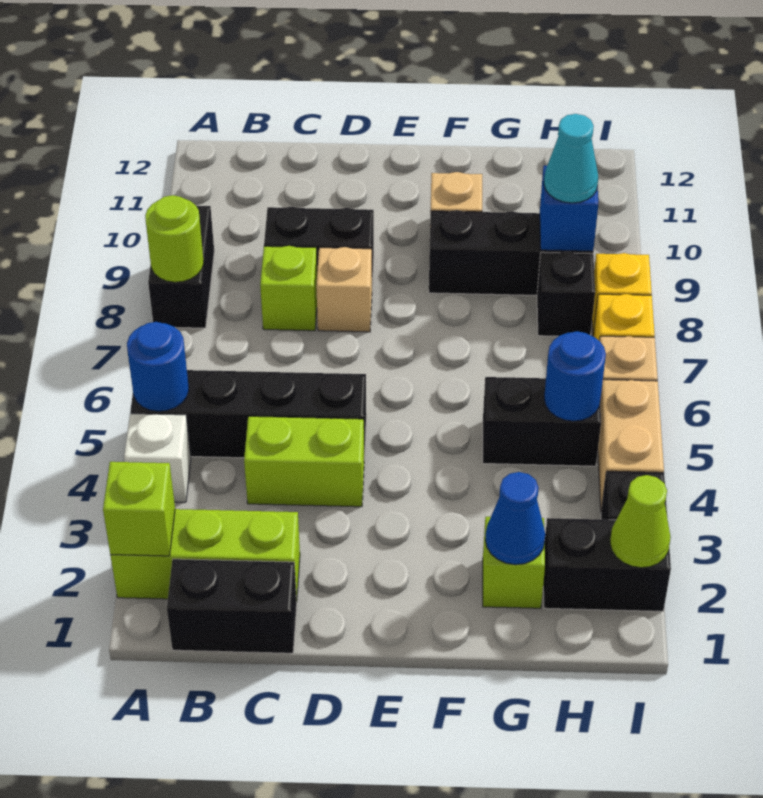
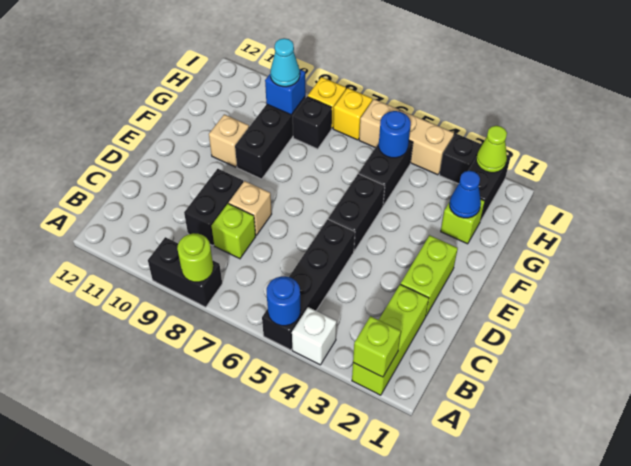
black brick B1:C1 level 1 -> black brick E5:F5 level 1
lime brick C4:D4 level 1 -> lime brick D2:E2 level 1

